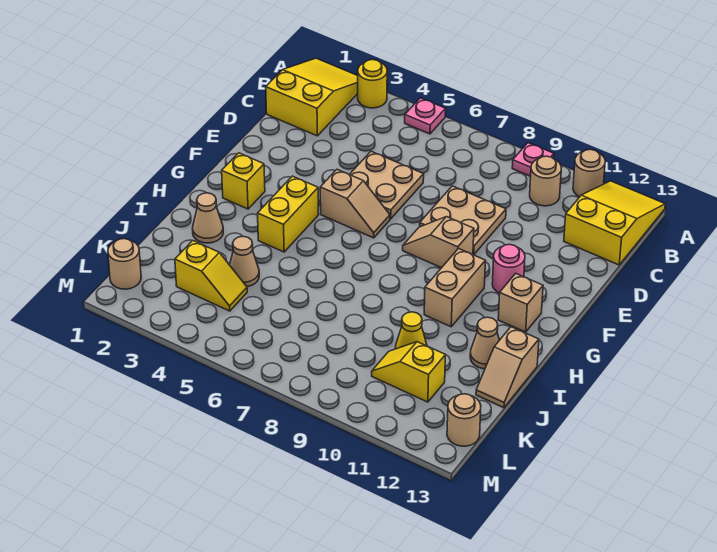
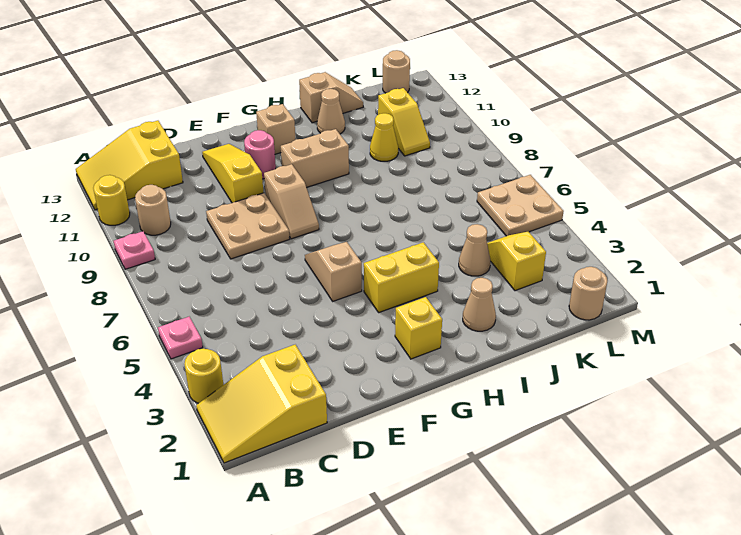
tan round brick A11 level 1 -> yellow round brick A11 level 1
tan plate D5:E6 level 1 -> tan plate L5:M6 level 1
none -> yellow slope E10:E12 level 1 top 10

